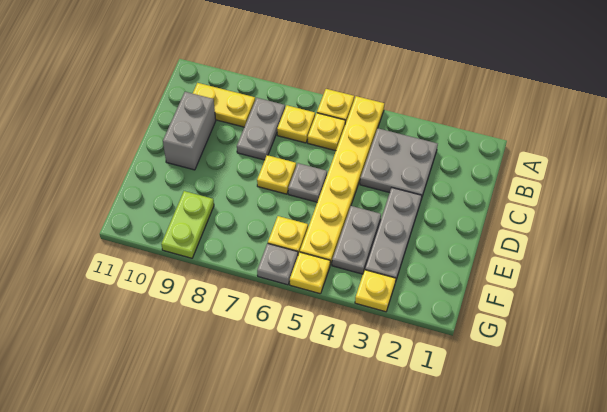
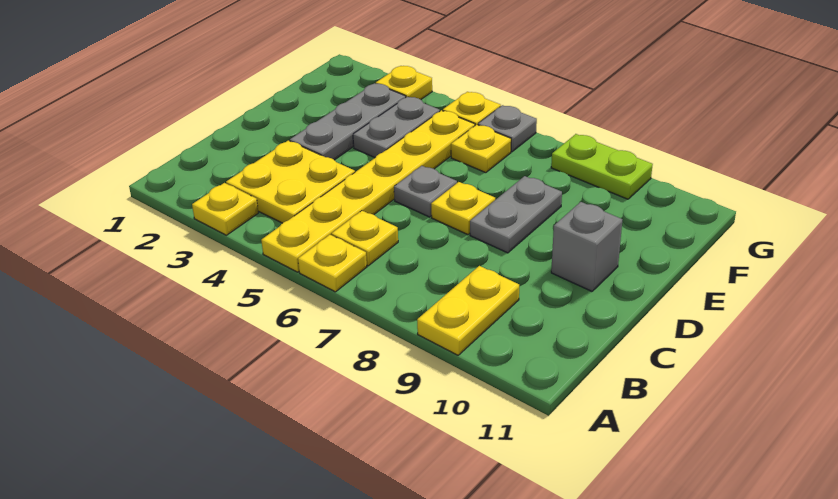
grey plate B3:C4 level 1 -> yellow plate B3:C4 level 1
yellow plate B7 level 1 -> yellow plate A3 level 1
grey plate B8:C8 level 1 -> grey plate D8:E8 level 1
yellow plate B9:B10 level 1 -> yellow plate A9:B9 level 1
grey brick C10:D10 level 1 -> grey brick D10 level 1
lime plate F9:G9 level 1 -> lime plate G8:G9 level 1

